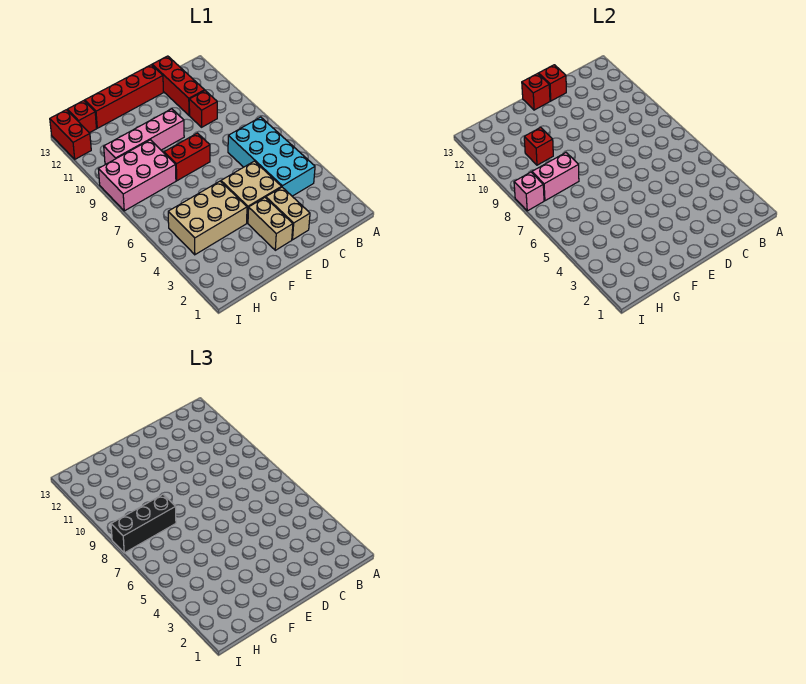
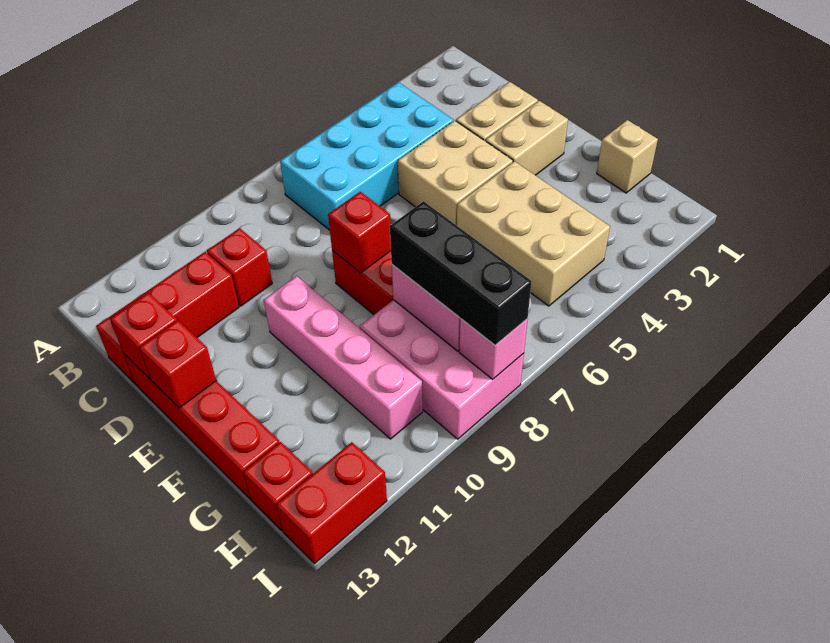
none -> tan brick G1 level 1
red brick G10 level 2 -> red brick E8 level 2

